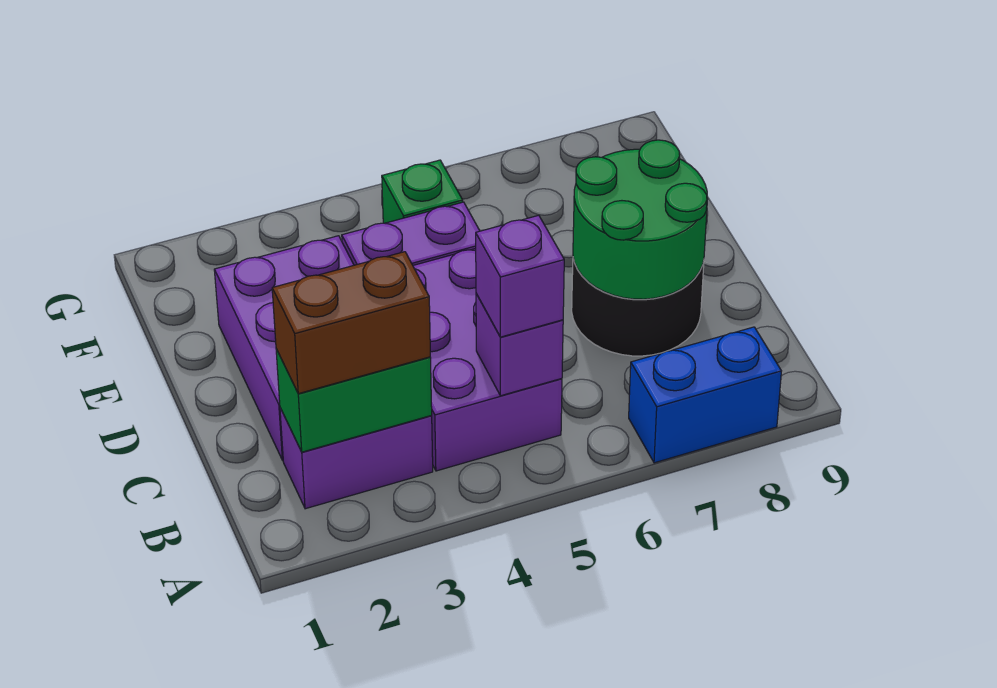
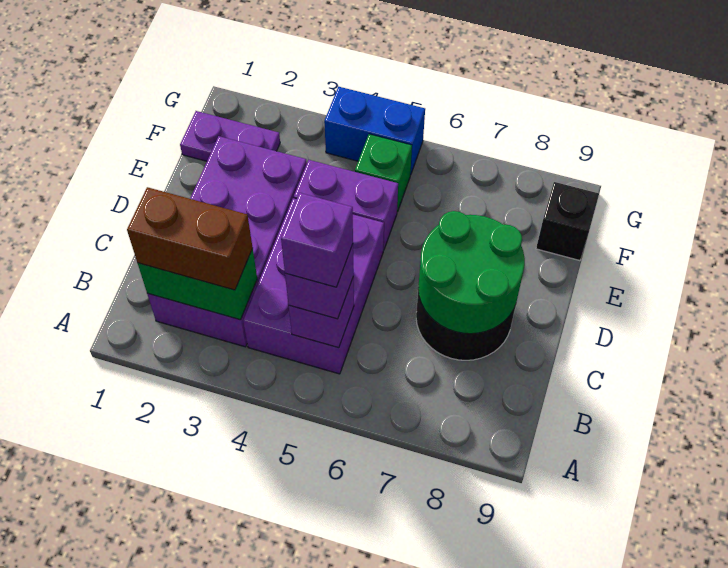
blue brick A7:A8 level 1 -> blue brick G4:G5 level 1
none -> purple brick B5 level 4
none -> purple plate F1:F2 level 1
none -> black brick F9 level 1

